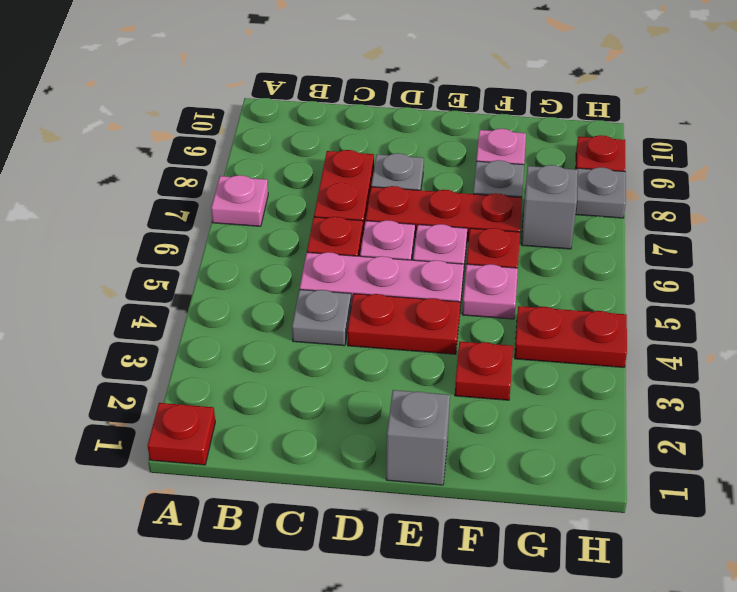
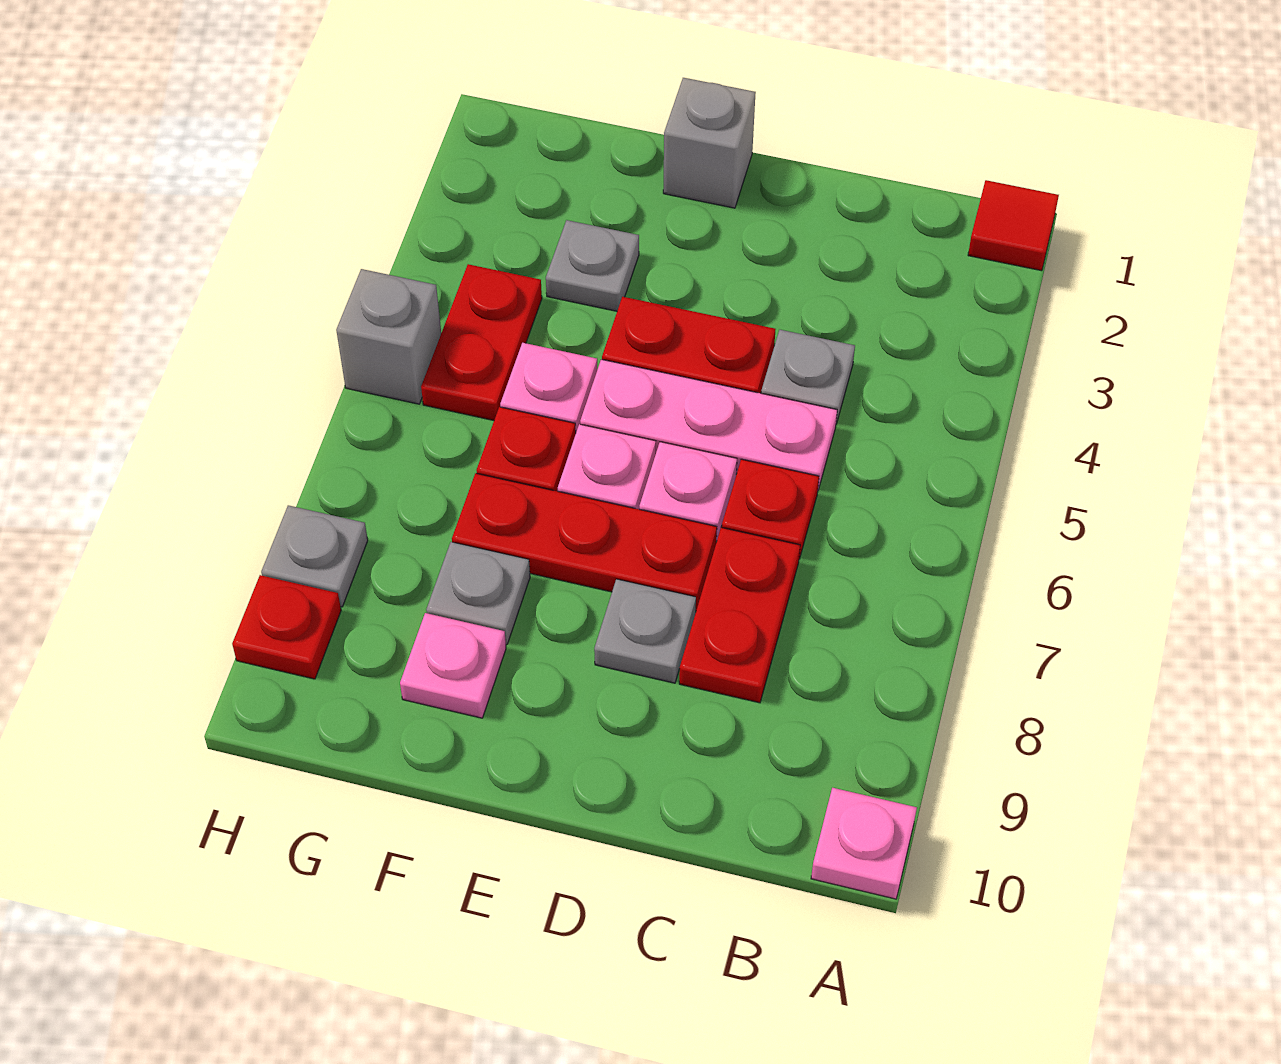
red plate A1 level 1 -> red tile A1 level 1
pink plate A7 level 1 -> pink plate A10 level 1
red plate F3 level 1 -> grey plate F3 level 1
red plate G4:H4 level 1 -> red plate G4:G5 level 1
grey brick G7 level 1 -> grey brick H5 level 1

